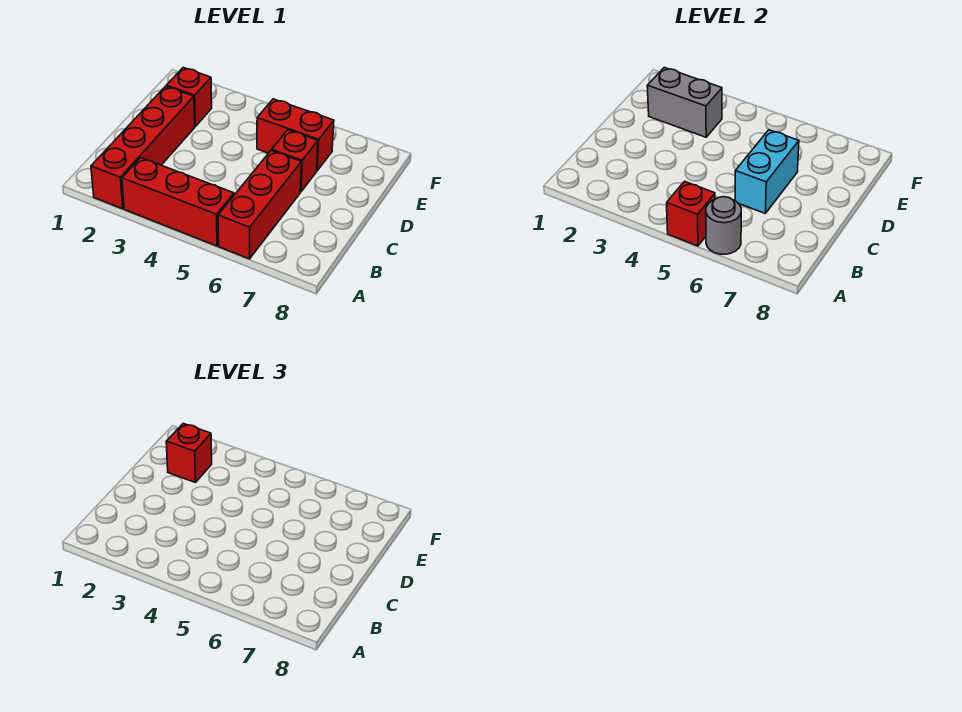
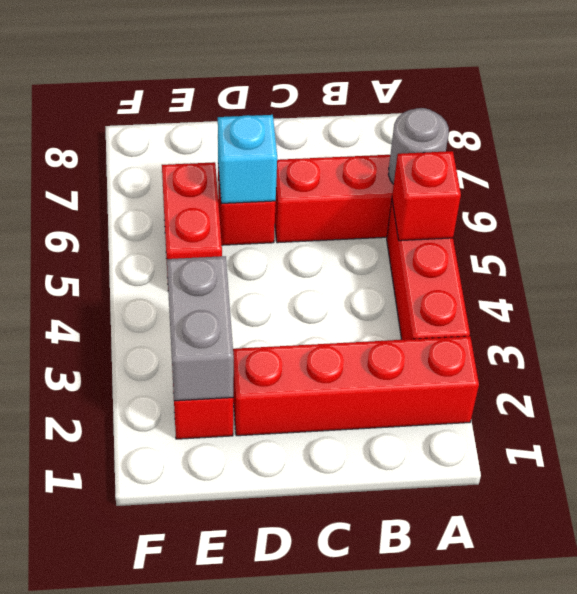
cyan brick C6:D6 level 2 -> cyan brick D6 level 2
red brick E2 level 3 -> none

